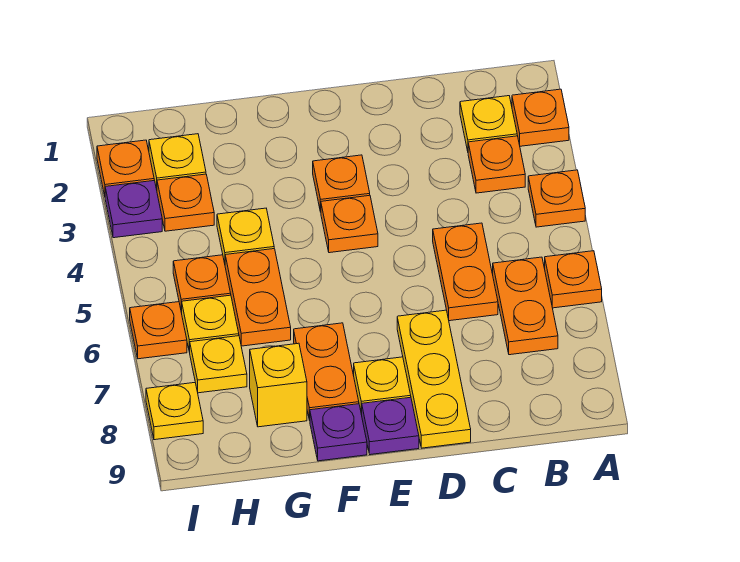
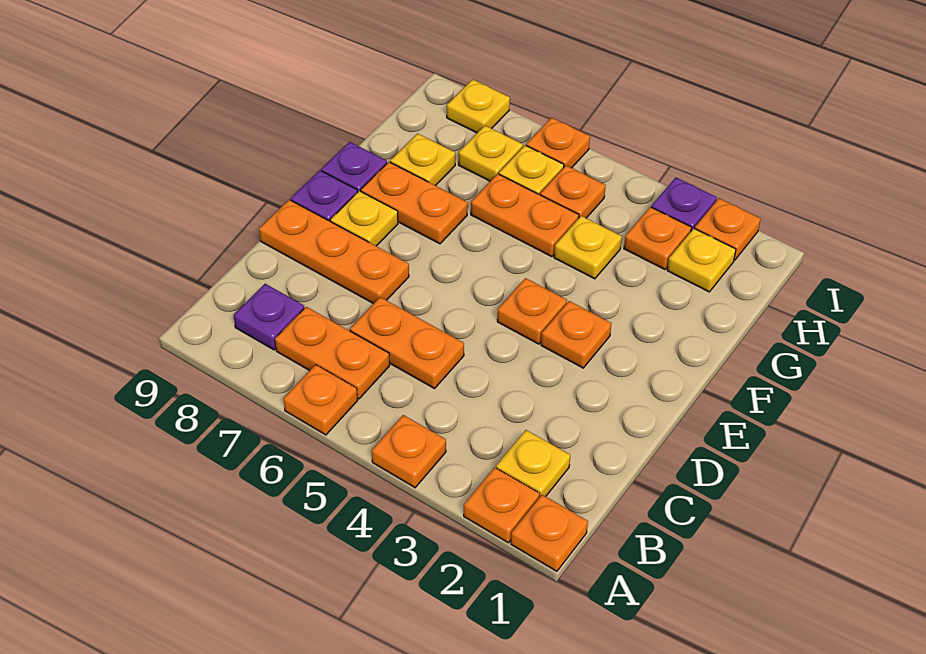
orange plate B3 level 1 -> orange plate A1 level 1
none -> purple plate B8 level 1
yellow plate D7:D9 level 1 -> orange plate D7:D9 level 1
yellow brick G8 level 1 -> yellow plate G8 level 1

